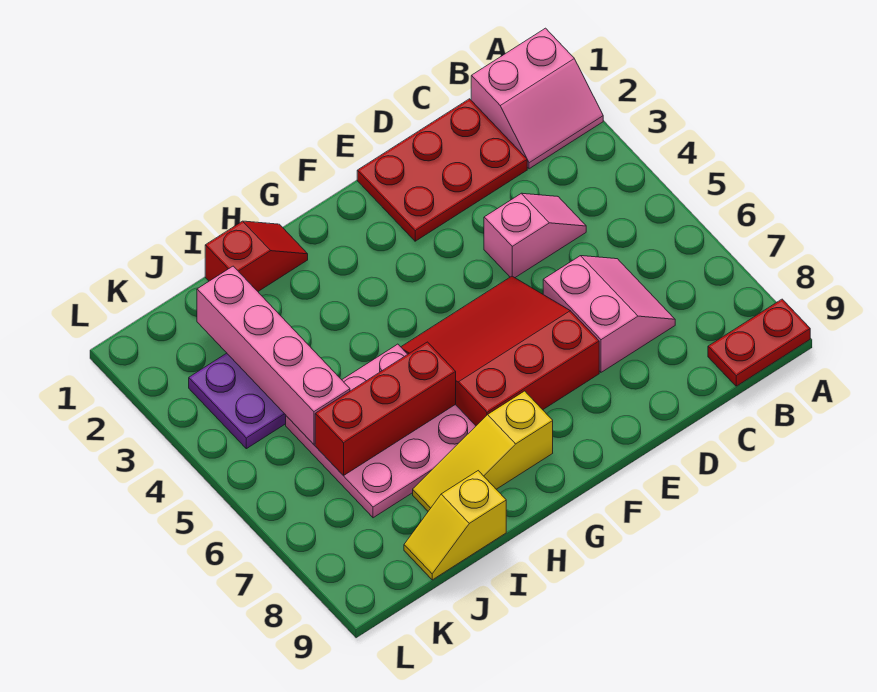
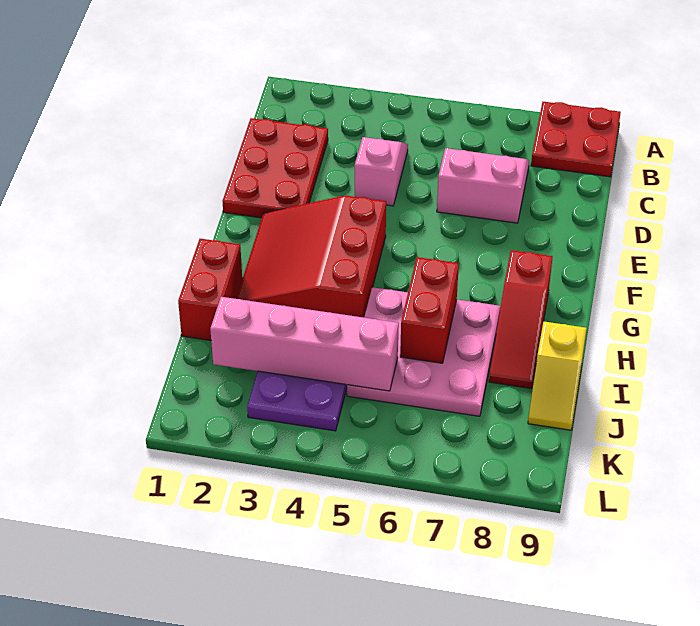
pink slope A1:B2 level 1 top 1 -> none
red plate A9:B9 level 1 -> red plate A8:B9 level 1
red slope E5:G7 level 1 top 7 -> red slope F2:H4 level 1 top 4
yellow slope G8:I8 level 1 top G -> red slope G8:I8 level 1 top G
red slope H1:I1 level 1 top I -> red brick H1:I1 level 1
red brick H6:J6 level 2 -> red brick H6:I6 level 2

